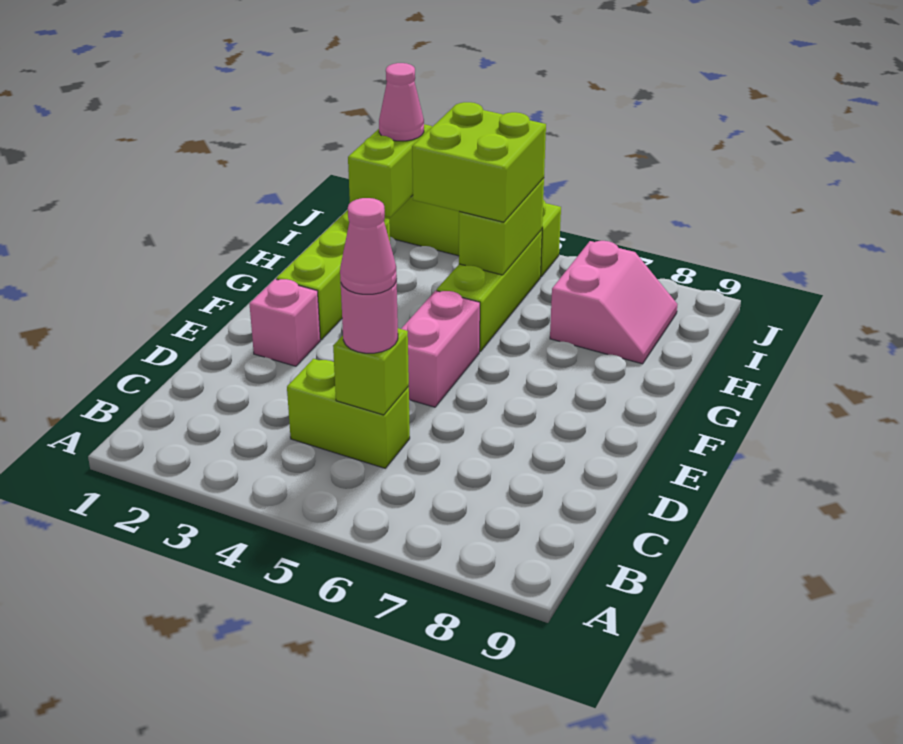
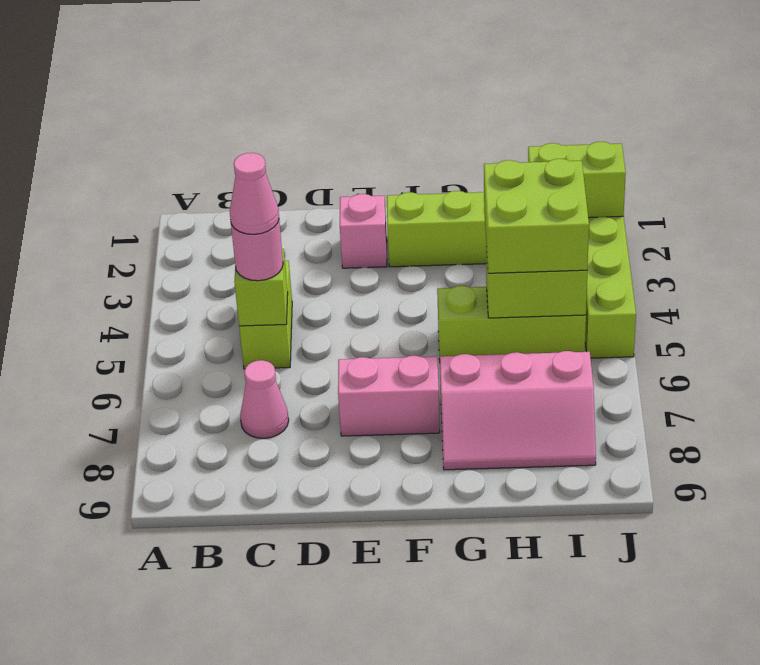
pink brick E5:F5 level 1 -> pink brick E7:F7 level 1
pink slope H7:I8 level 1 top 7 -> pink slope G7:I8 level 1 top 7
pink cone J2 level 3 -> pink cone C7 level 1

